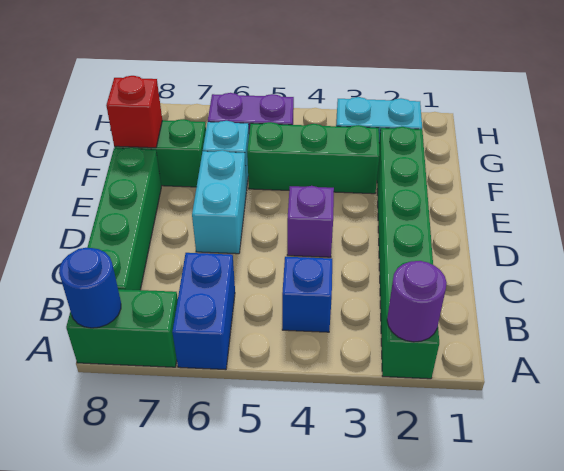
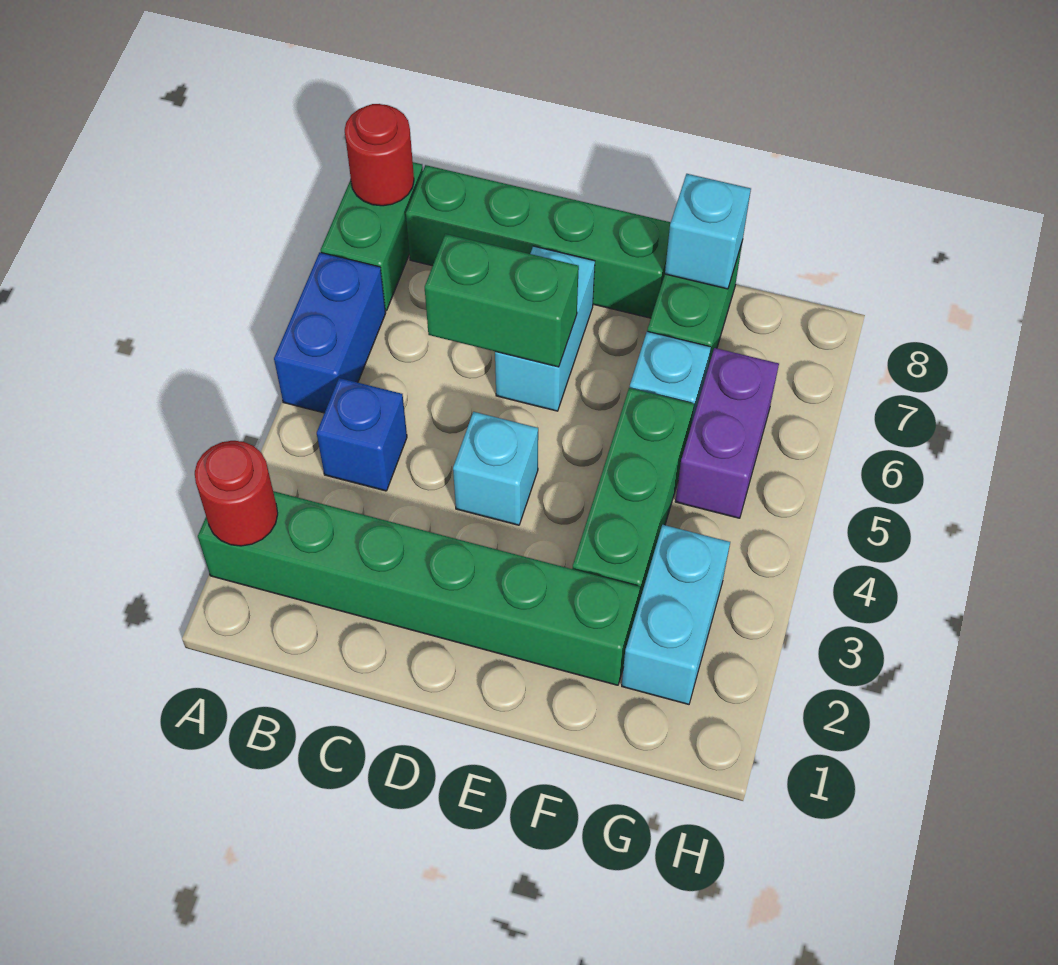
purple round brick A2 level 2 -> red round brick A2 level 2
blue brick A6:B6 level 1 -> blue brick A5:A6 level 1
blue round brick A8 level 2 -> red round brick A8 level 2
none -> green brick C6:D6 level 2
purple brick D4 level 1 -> cyan brick D4 level 1
cyan brick D6:E6 level 1 -> cyan brick D6:D7 level 1
red brick F8 level 2 -> cyan brick F8 level 2

